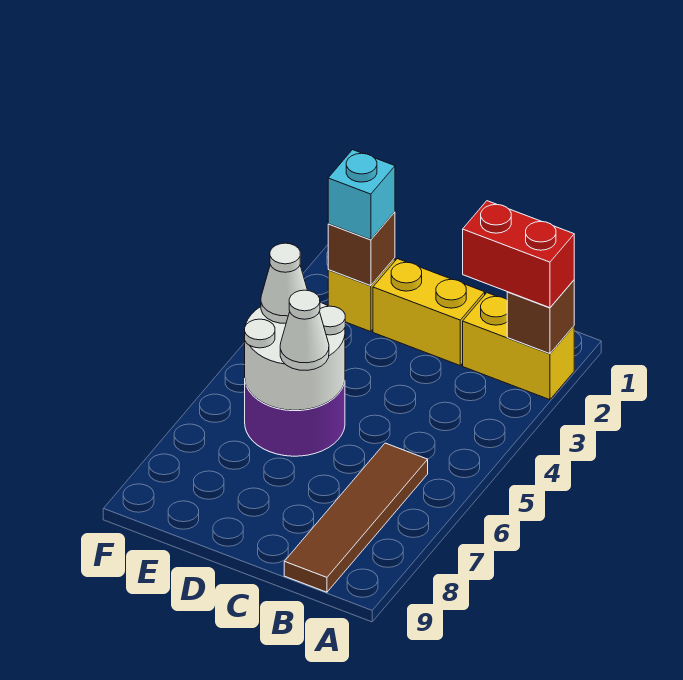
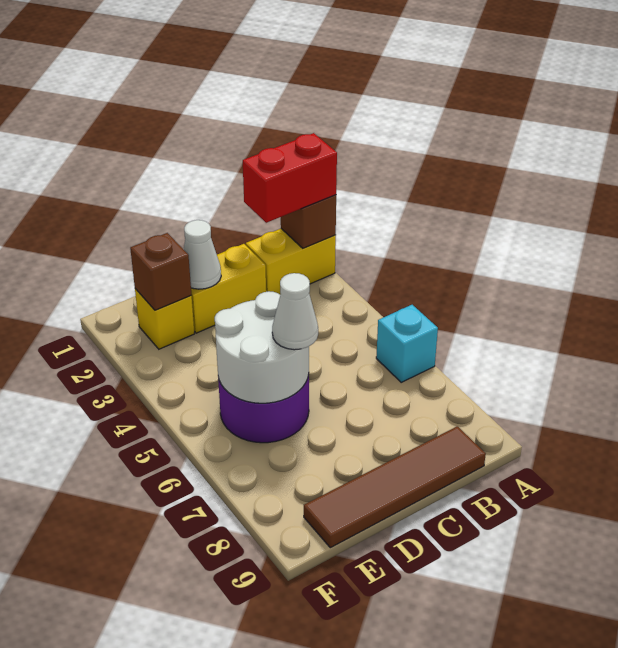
brown tile B6:B9 level 1 -> brown tile B9:E9 level 1
cyan brick E2 level 3 -> cyan brick A6 level 1
white cone E5 level 3 -> white cone D2 level 2

